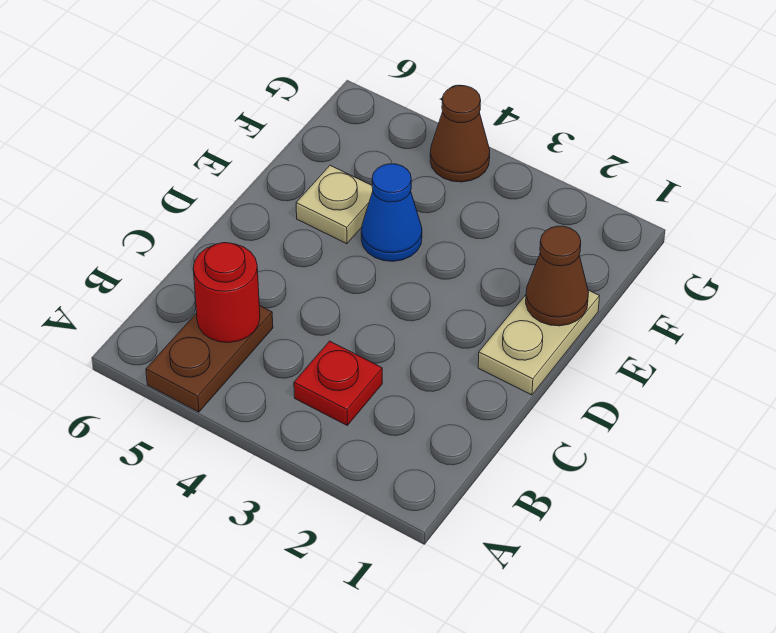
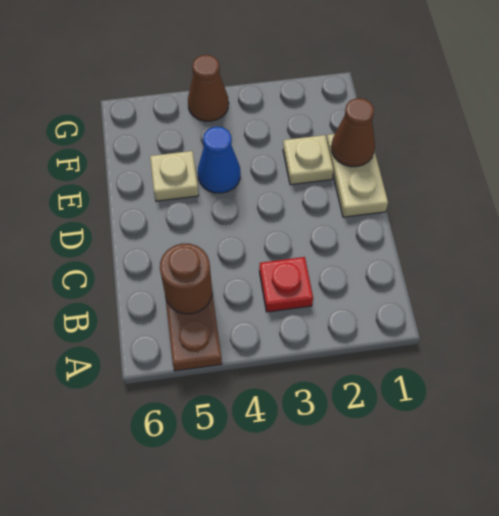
red round brick B5 level 2 -> brown round brick B5 level 2
none -> tan plate E2 level 1

